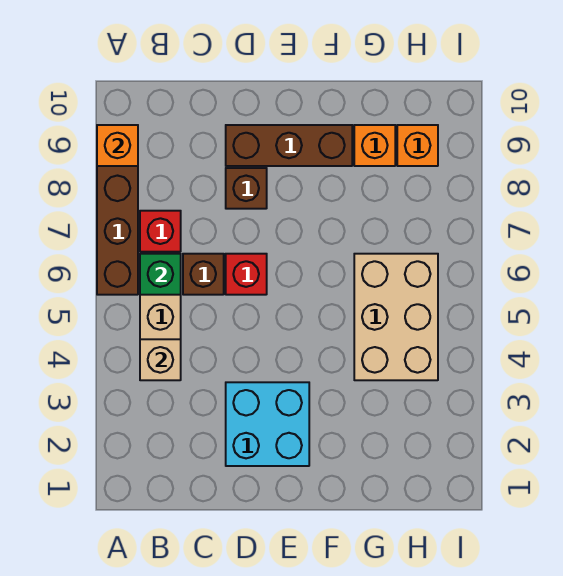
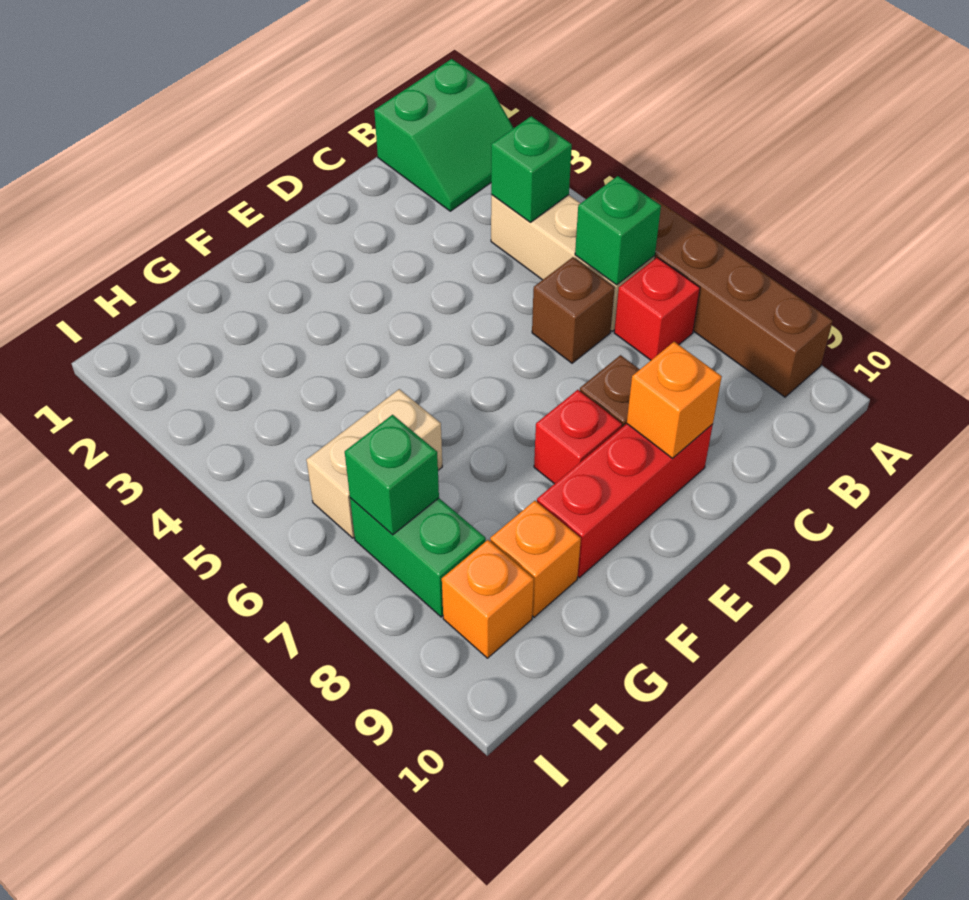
none -> green slope A1:B2 level 1 top 1
orange brick A9 level 2 -> orange brick D9 level 2
tan brick B4 level 2 -> green brick B4 level 2
cyan brick D2:E3 level 1 -> none
red brick D6 level 1 -> red brick E8 level 1
brown brick D9:F9 level 1 -> red brick D9:F9 level 1
tan brick G4:H6 level 1 -> tan brick G6:H6 level 1
none -> green brick H7:H8 level 1
none -> green brick H7 level 2

